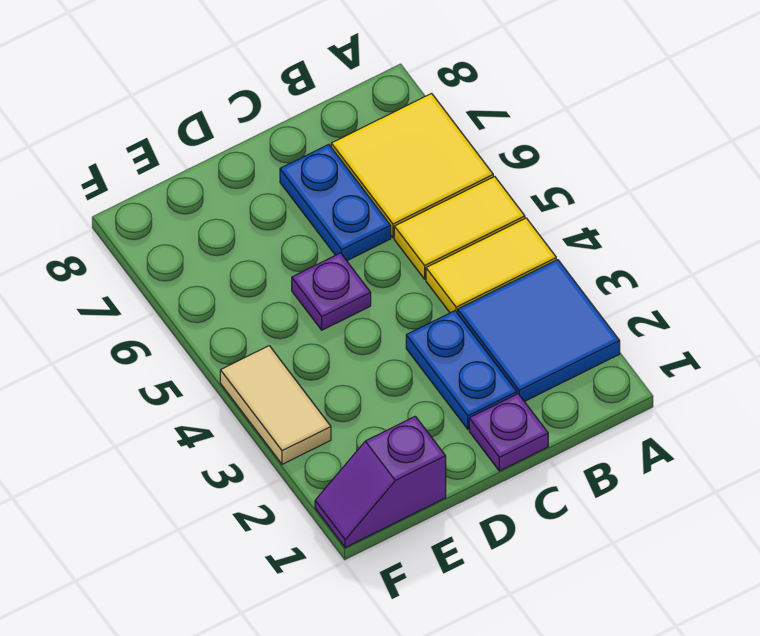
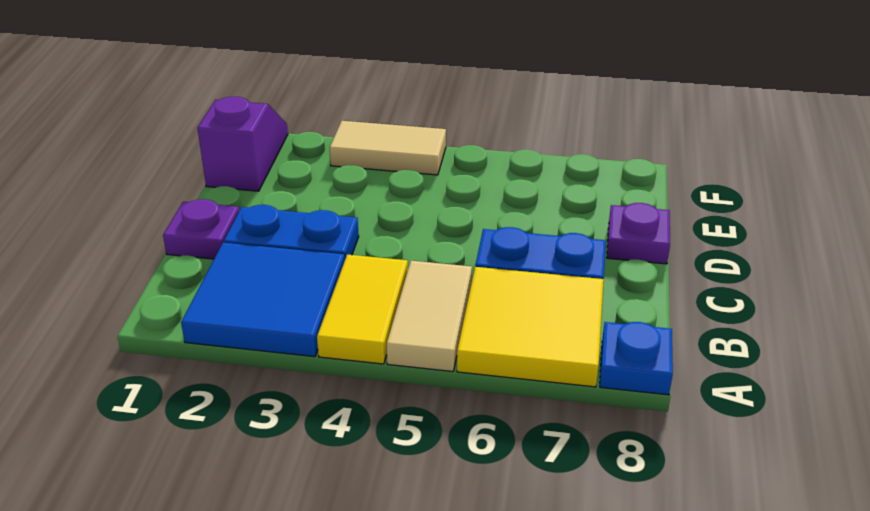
yellow tile A5:B5 level 1 -> tan tile A5:B5 level 1
none -> blue plate A8 level 1
purple plate D5 level 1 -> purple plate D8 level 1

